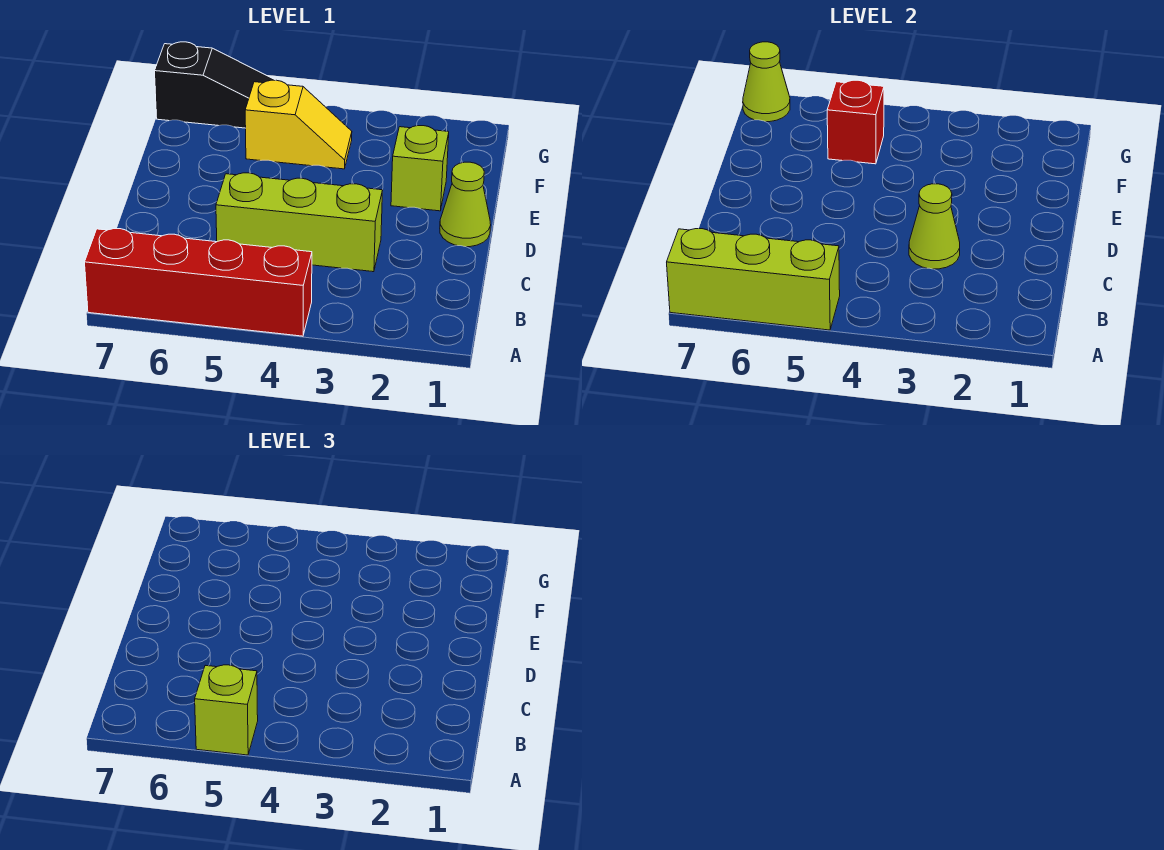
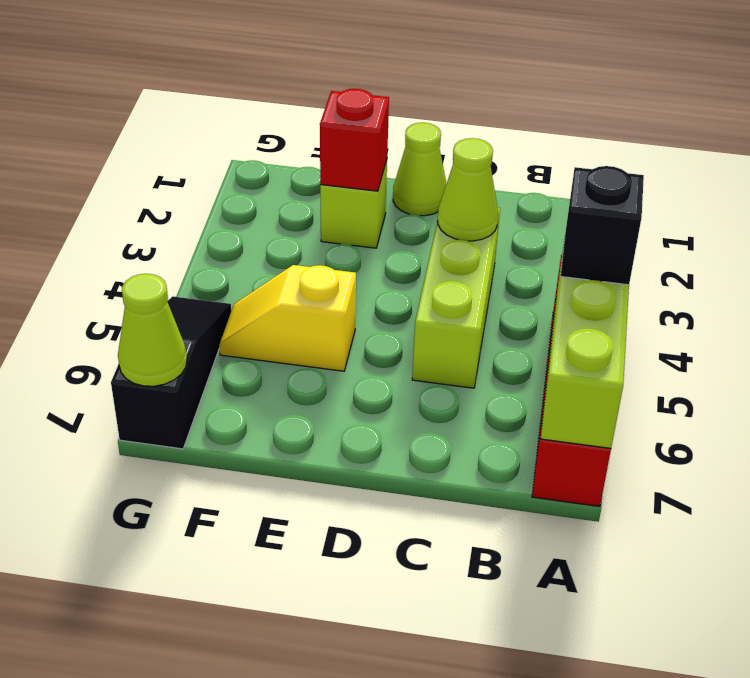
lime brick A5 level 3 -> black brick A5 level 3
yellow slope F4:F5 level 1 top 5 -> yellow slope E5:F5 level 1 top E
red brick F5 level 2 -> red brick E2 level 2

